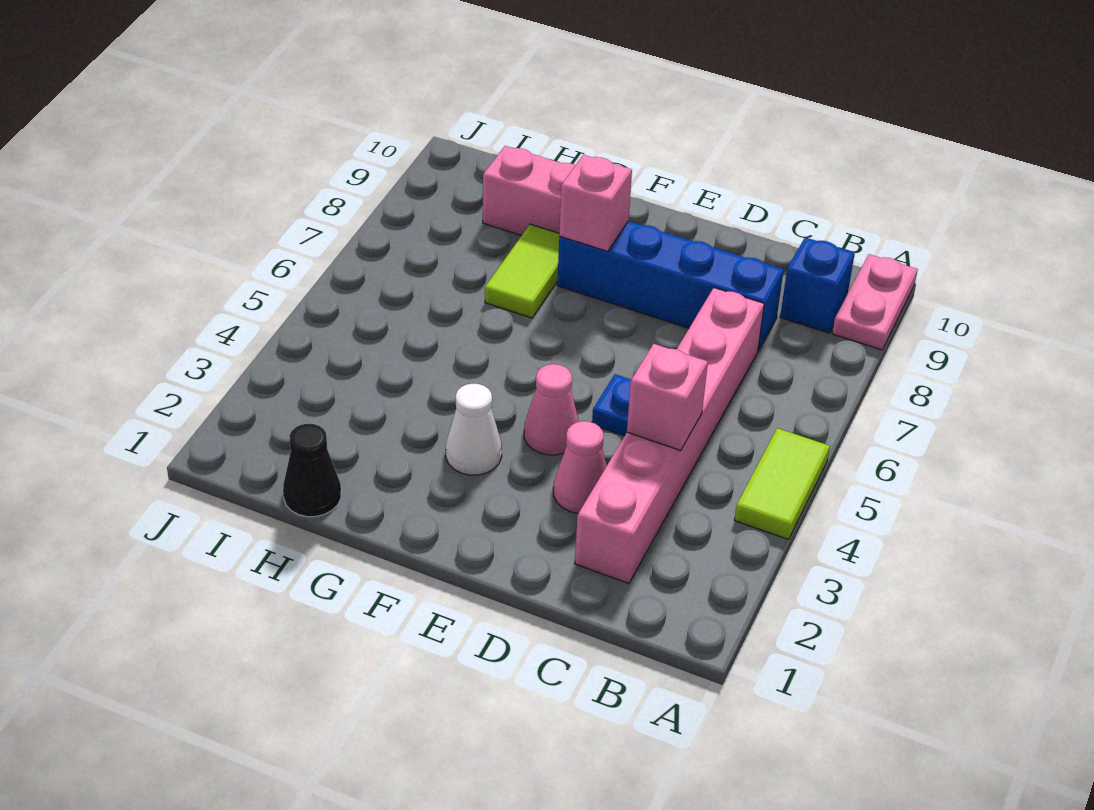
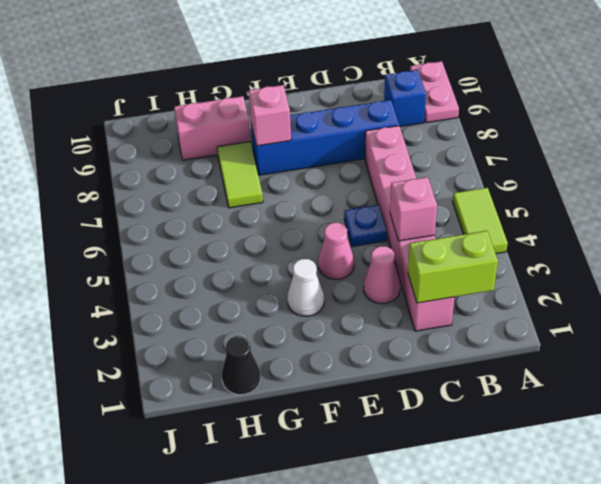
none -> lime brick B2:C2 level 2

